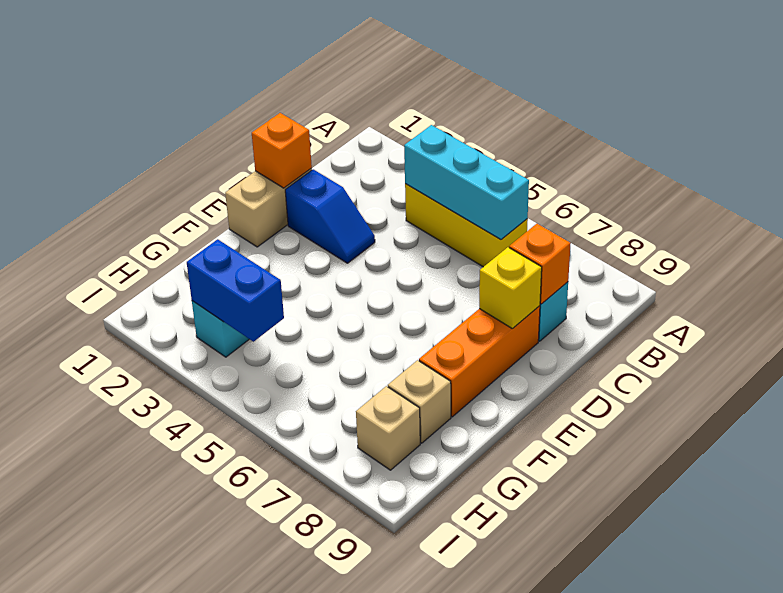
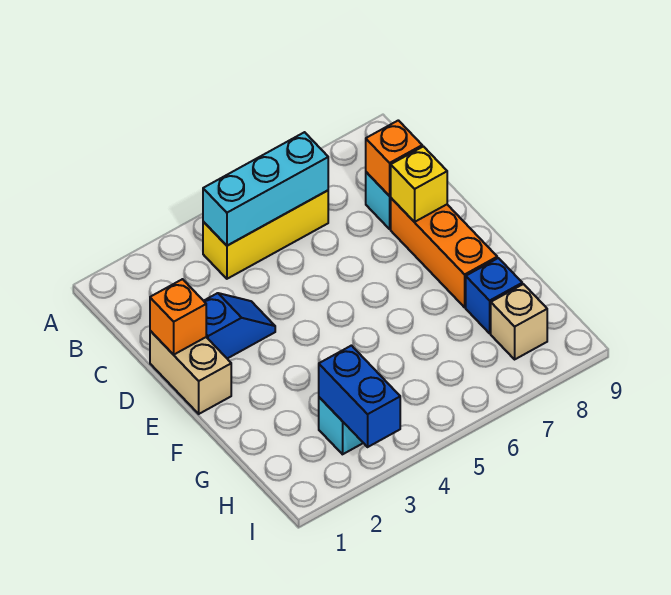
tan brick G8 level 1 -> blue brick G8 level 1
blue brick H3:H4 level 2 -> blue brick H3:I3 level 2

